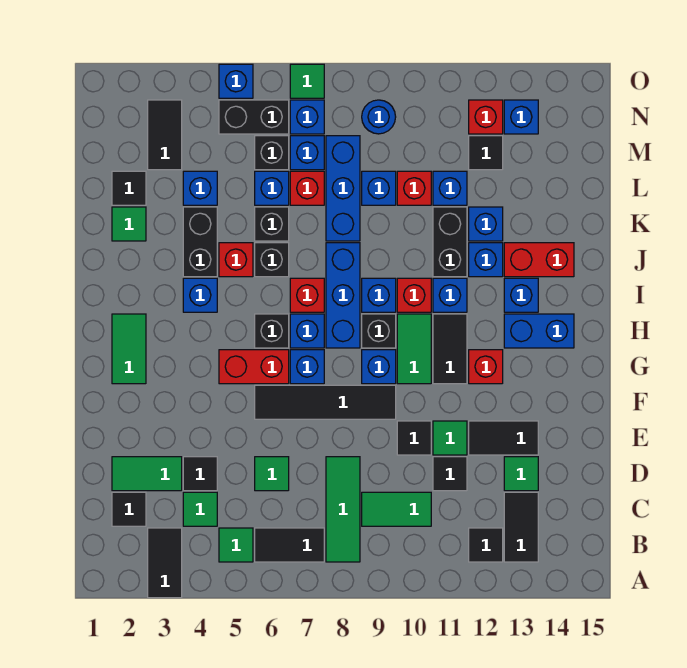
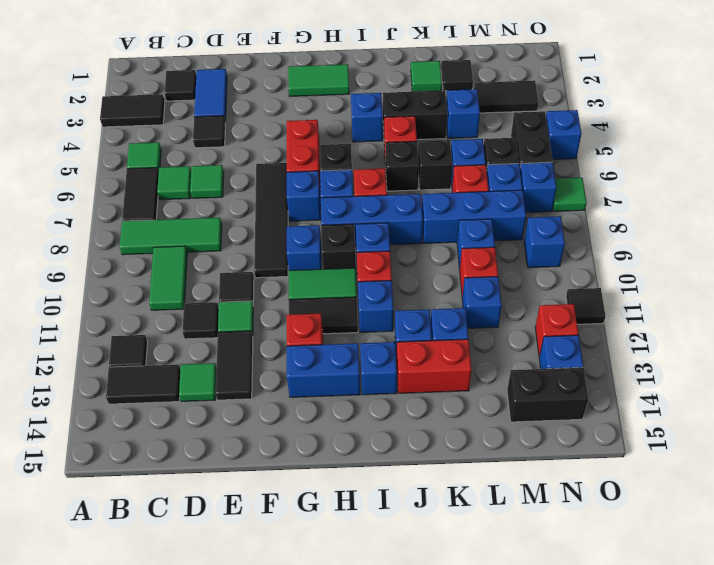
green tile C4 level 1 -> green tile C6 level 1
green tile D2:D3 level 1 -> blue tile D2:D3 level 1
blue brick H13:H14 level 1 -> blue brick G13:H13 level 1
black brick J11:K11 level 1 -> black brick M14:N14 level 1
red brick J13:J14 level 1 -> red brick J13:K13 level 1
black tile M12 level 1 -> black tile O11 level 1
blue round brick N9 level 1 -> blue brick N9 level 1

